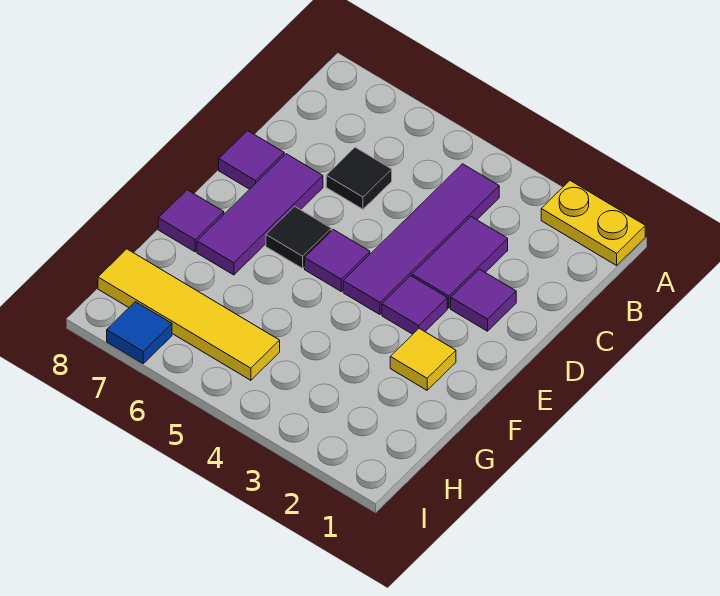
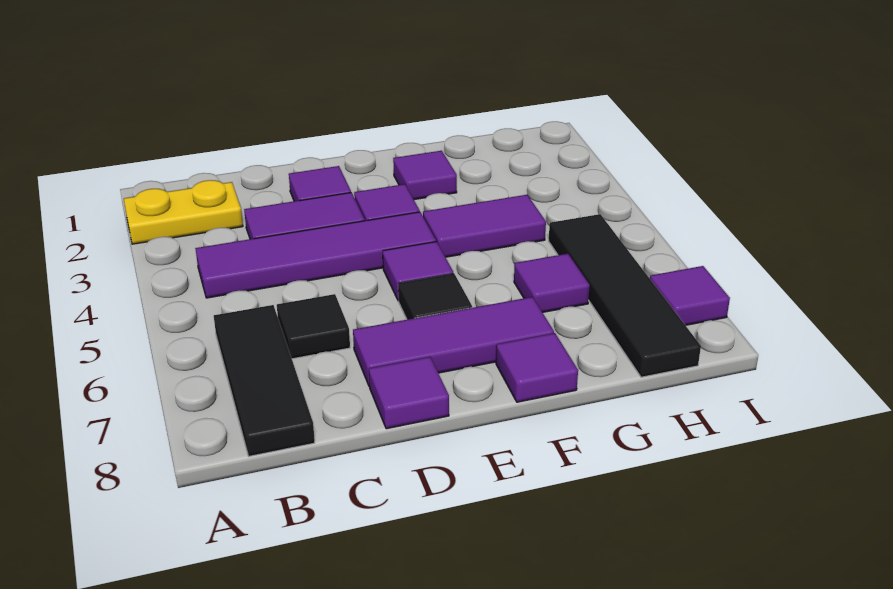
yellow plate A1:A2 level 1 -> yellow plate A2:B2 level 1
none -> black tile B6:B8 level 1
yellow tile F2 level 1 -> purple tile F2 level 1
none -> purple tile F4:G4 level 1
none -> purple tile G6 level 1
yellow tile H5:H8 level 1 -> black tile H5:H8 level 1
blue tile I7 level 1 -> purple tile I7 level 1

